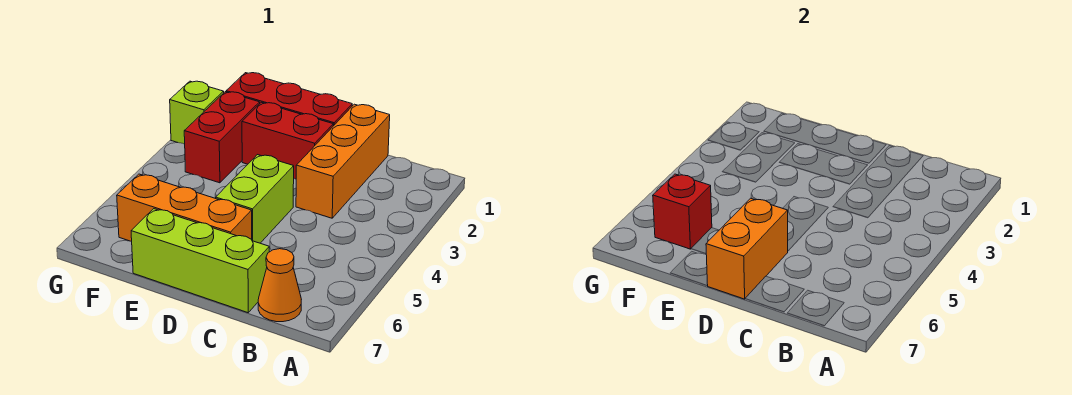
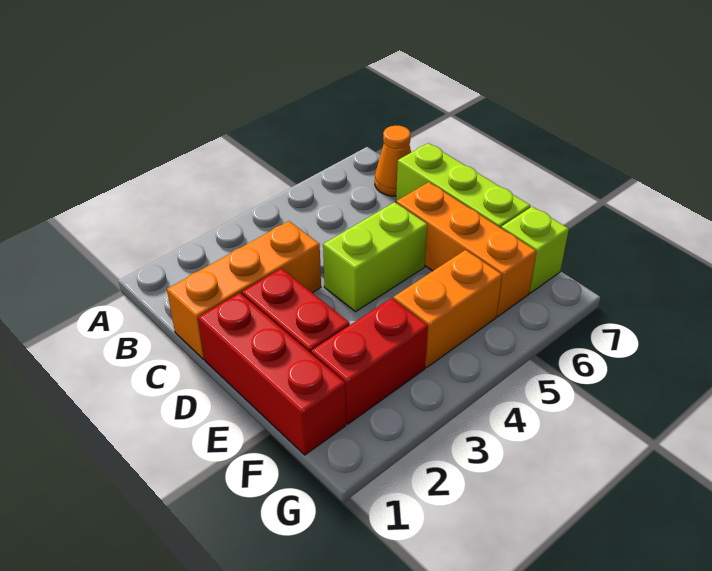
orange brick D6:D7 level 2 -> orange brick F4:F5 level 1
red brick F6 level 2 -> none
lime brick G2 level 1 -> lime brick F7 level 1

